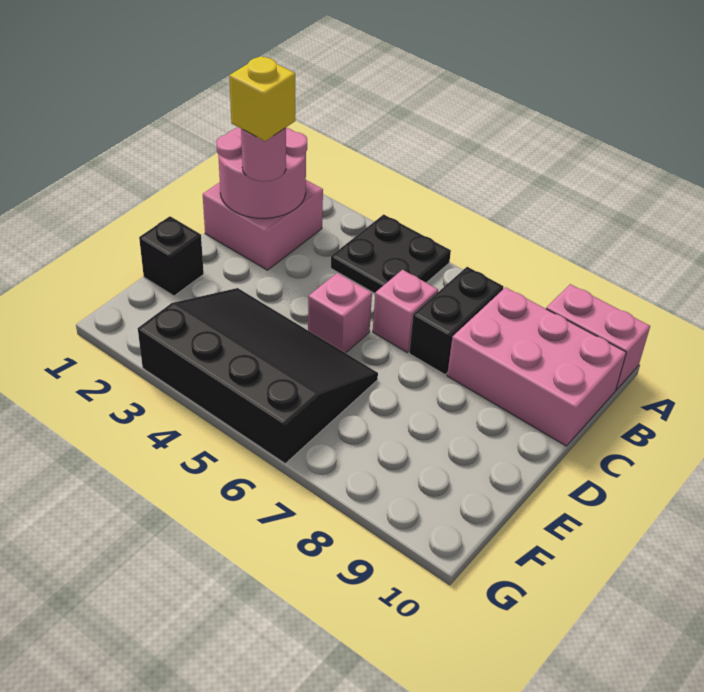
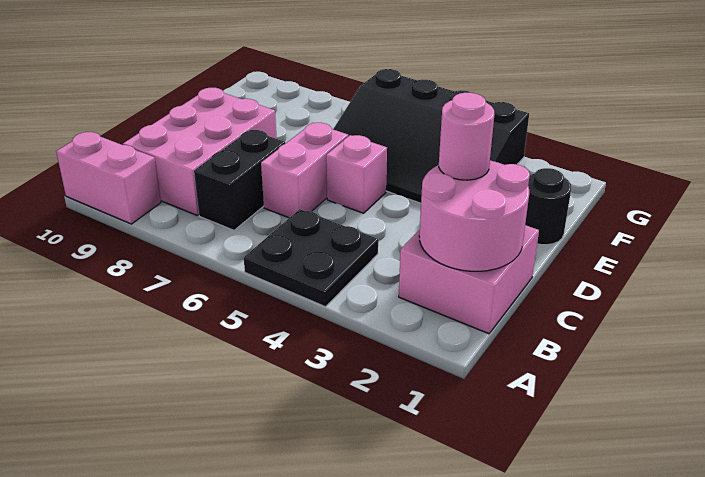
pink brick B8:C10 level 1 -> pink brick B8:D9 level 1
yellow brick C2 level 4 -> none
pink brick C6 level 1 -> pink brick C6:D6 level 1
black brick E1 level 1 -> black round brick E1 level 1

